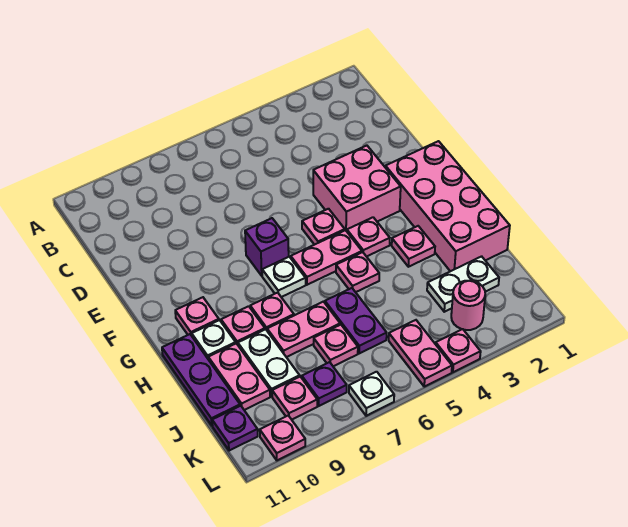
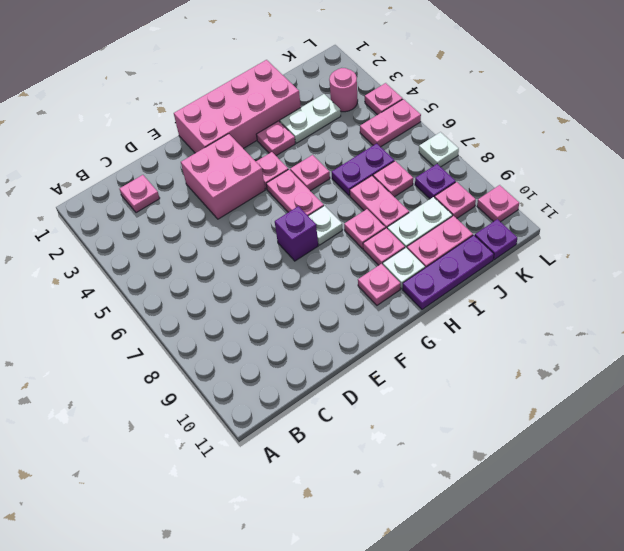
pink plate F5 level 1 -> pink plate C2 level 1
white plate J2:J3 level 1 -> white plate I3:J3 level 1

